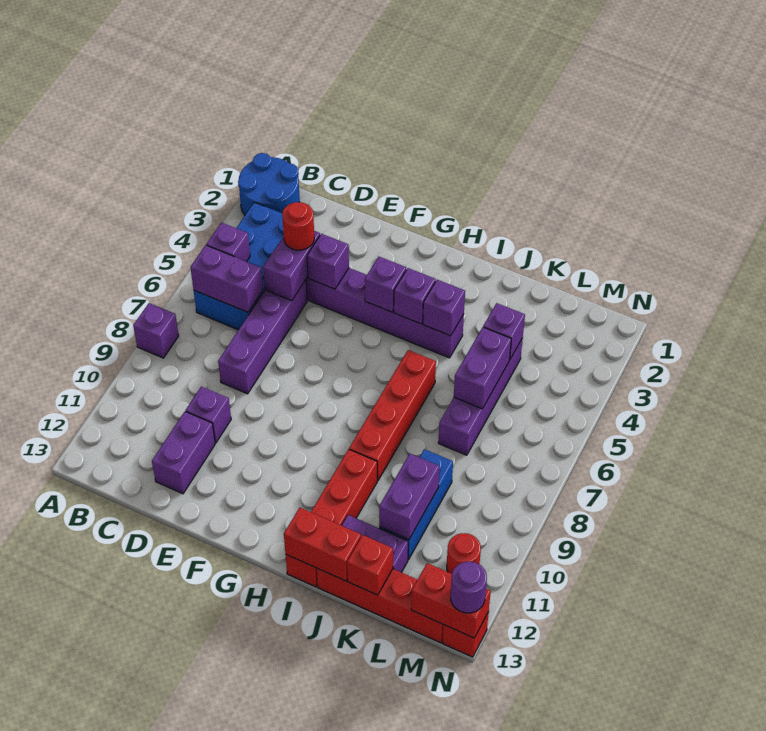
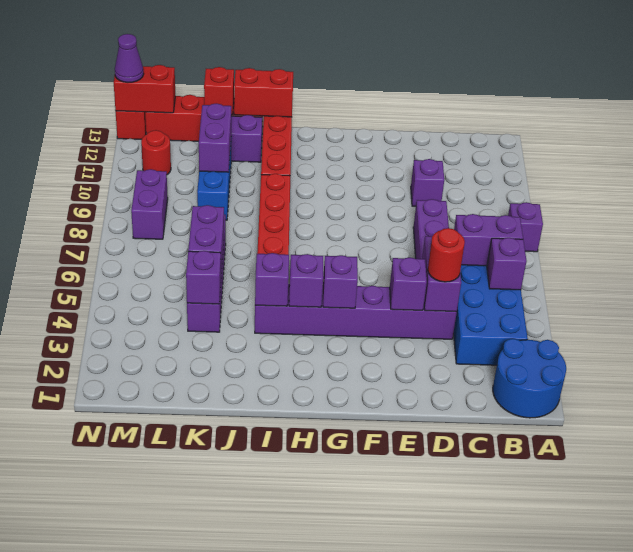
purple brick D11:D12 level 1 -> purple brick M8:M9 level 1
purple round brick N13 level 3 -> purple cone N13 level 3

